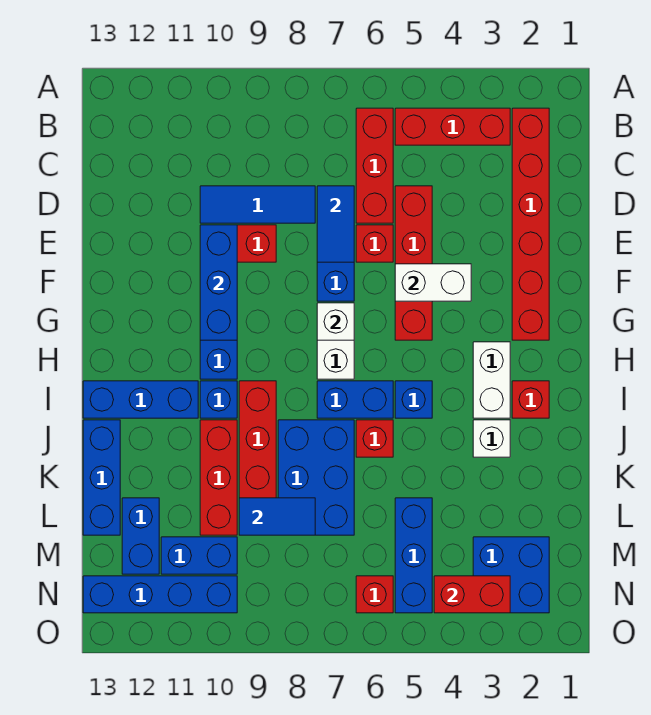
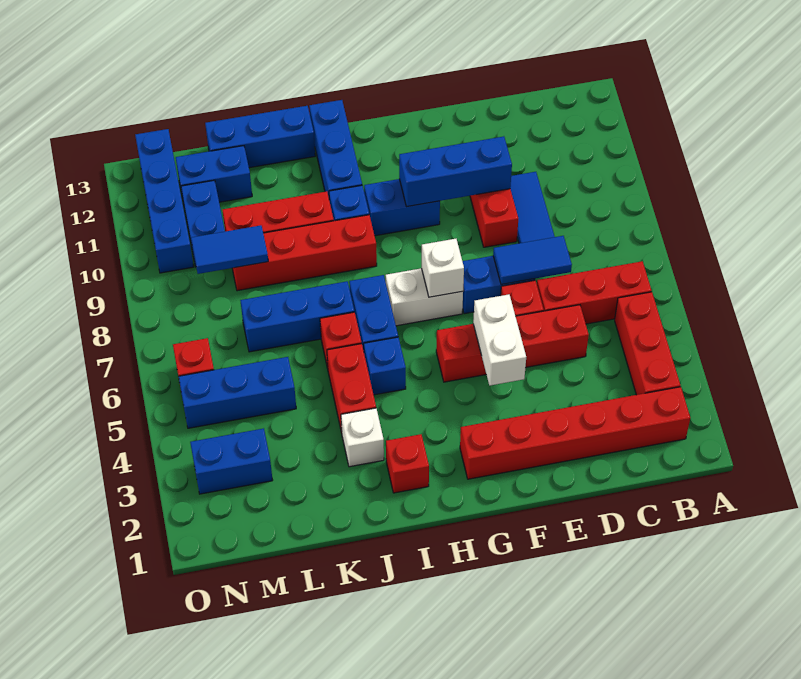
white brick H3:I3 level 1 -> none
blue brick J7:L8 level 1 -> blue brick J7:L7 level 1
blue tile L8:L9 level 2 -> blue tile L9:M9 level 2
blue brick M2:N3 level 1 -> blue brick M3:N3 level 1
red brick N3:N4 level 2 -> red brick J4:J5 level 1

